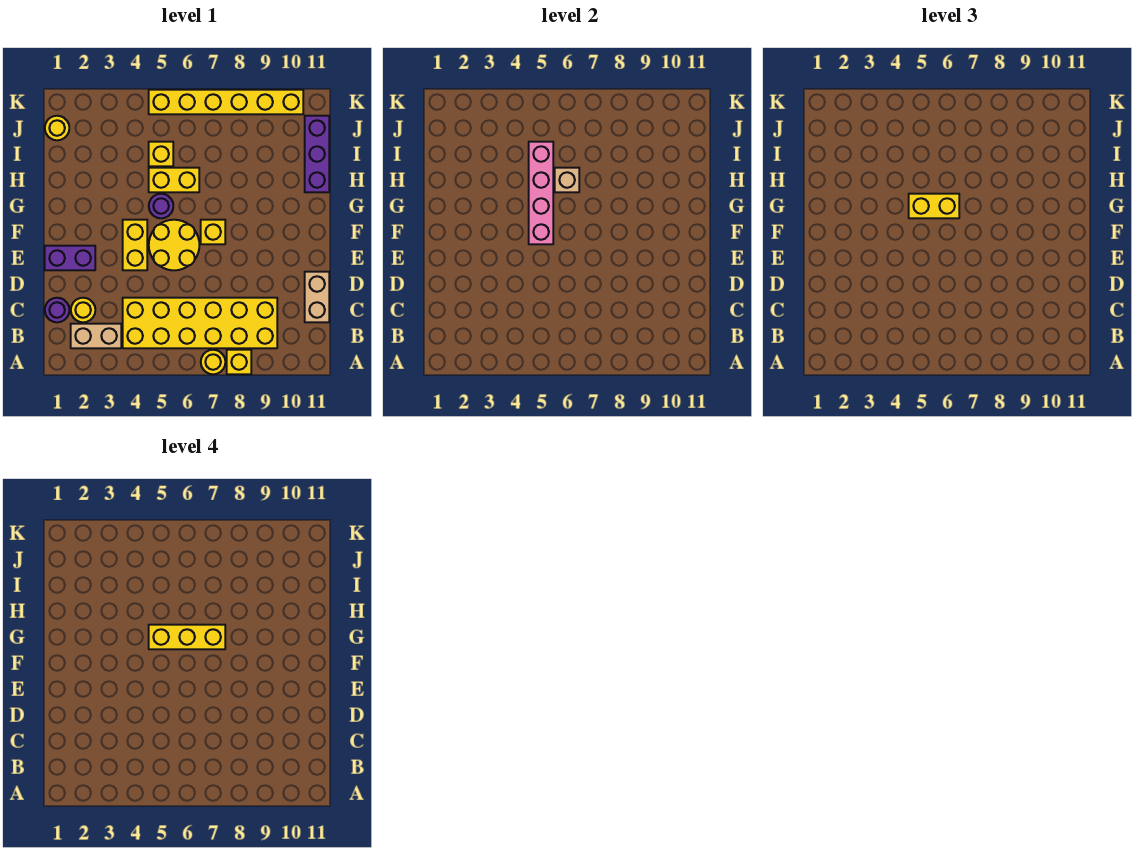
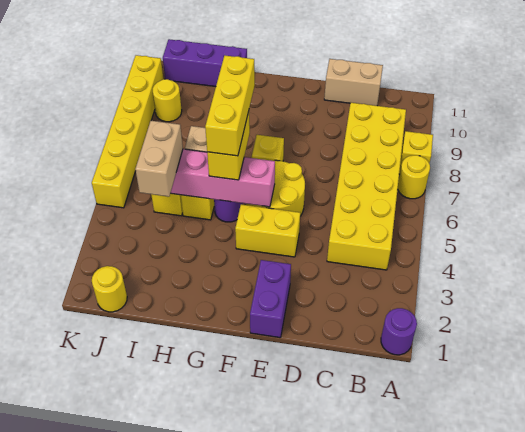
tan brick B2:B3 level 1 -> tan brick I4:I5 level 3
purple round brick C1 level 1 -> purple round brick A1 level 1
yellow round brick C2 level 1 -> yellow round brick J9 level 1

